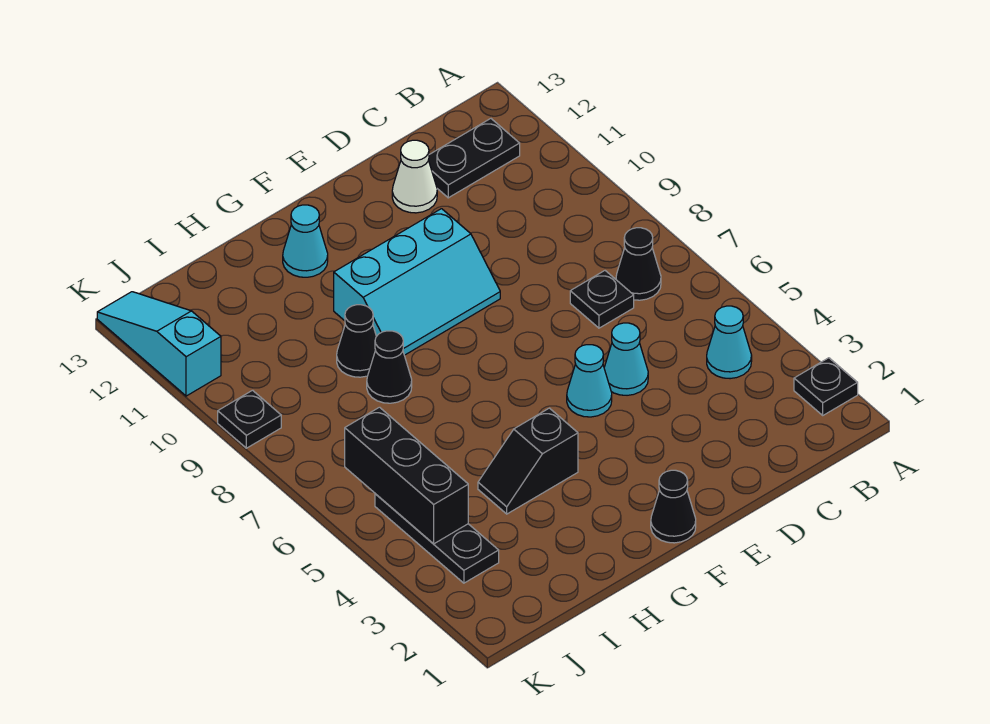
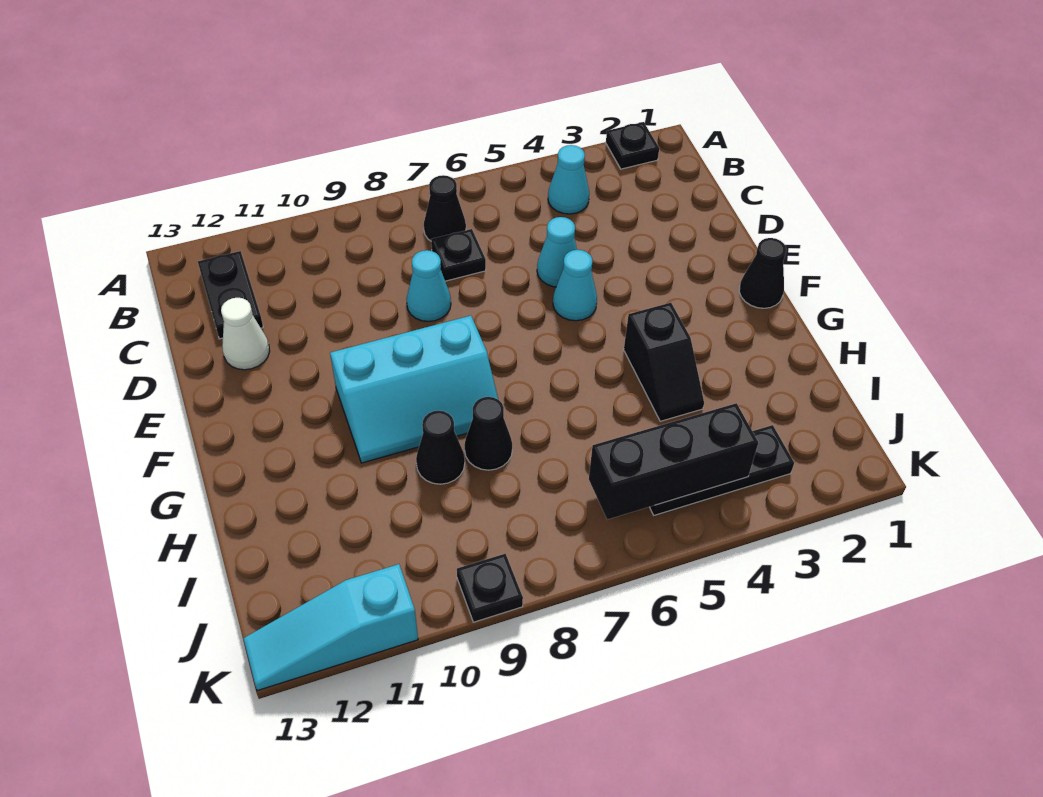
cyan slope E9:G10 level 1 top 10 -> cyan slope F8:G10 level 1 top F
cyan cone G12 level 1 -> cyan cone D8 level 1

